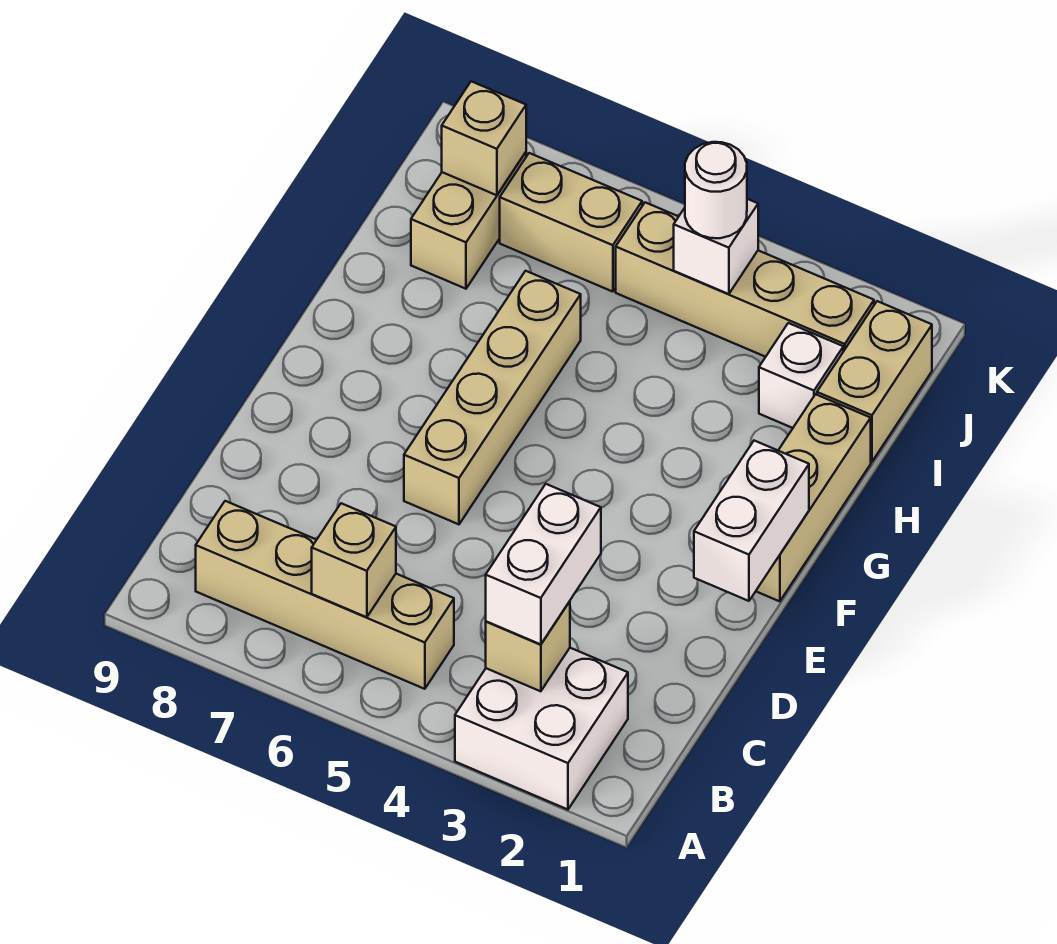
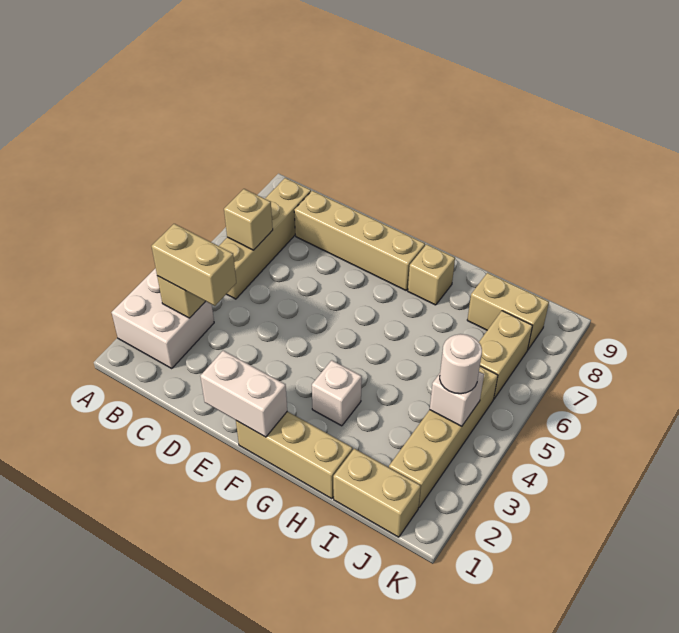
white brick B3:C3 level 3 -> tan brick B3:C3 level 3
tan brick E6:H6 level 1 -> tan brick C8:F8 level 1
white brick I2 level 1 -> white brick G3 level 1
tan brick J8 level 2 -> tan brick G8 level 1

